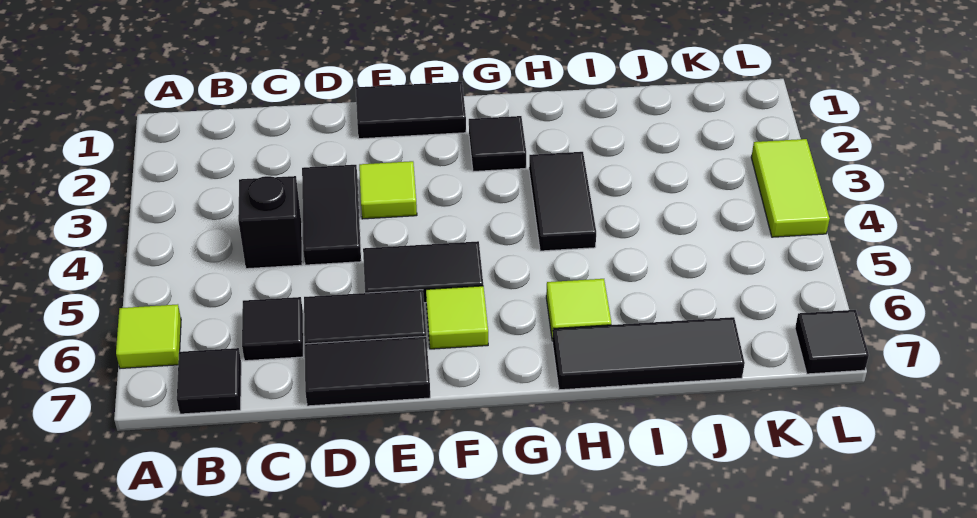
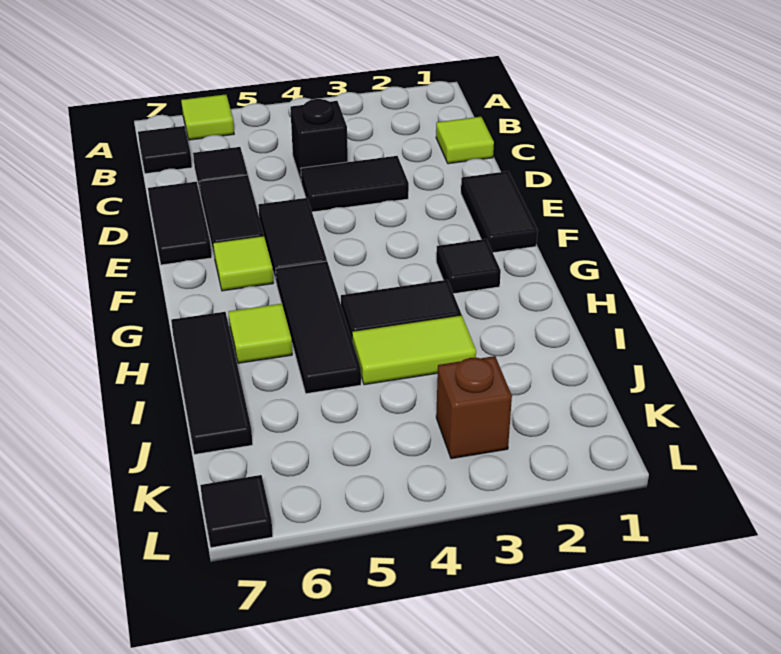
lime tile E3 level 1 -> lime tile C1 level 1
none -> black tile G5:I5 level 1
none -> brown brick K3 level 1
lime tile L3:L4 level 1 -> lime tile I3:I4 level 1

